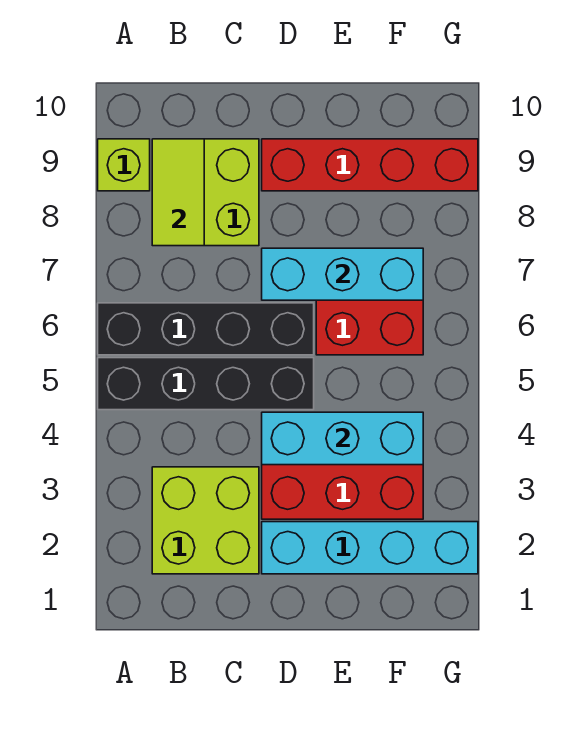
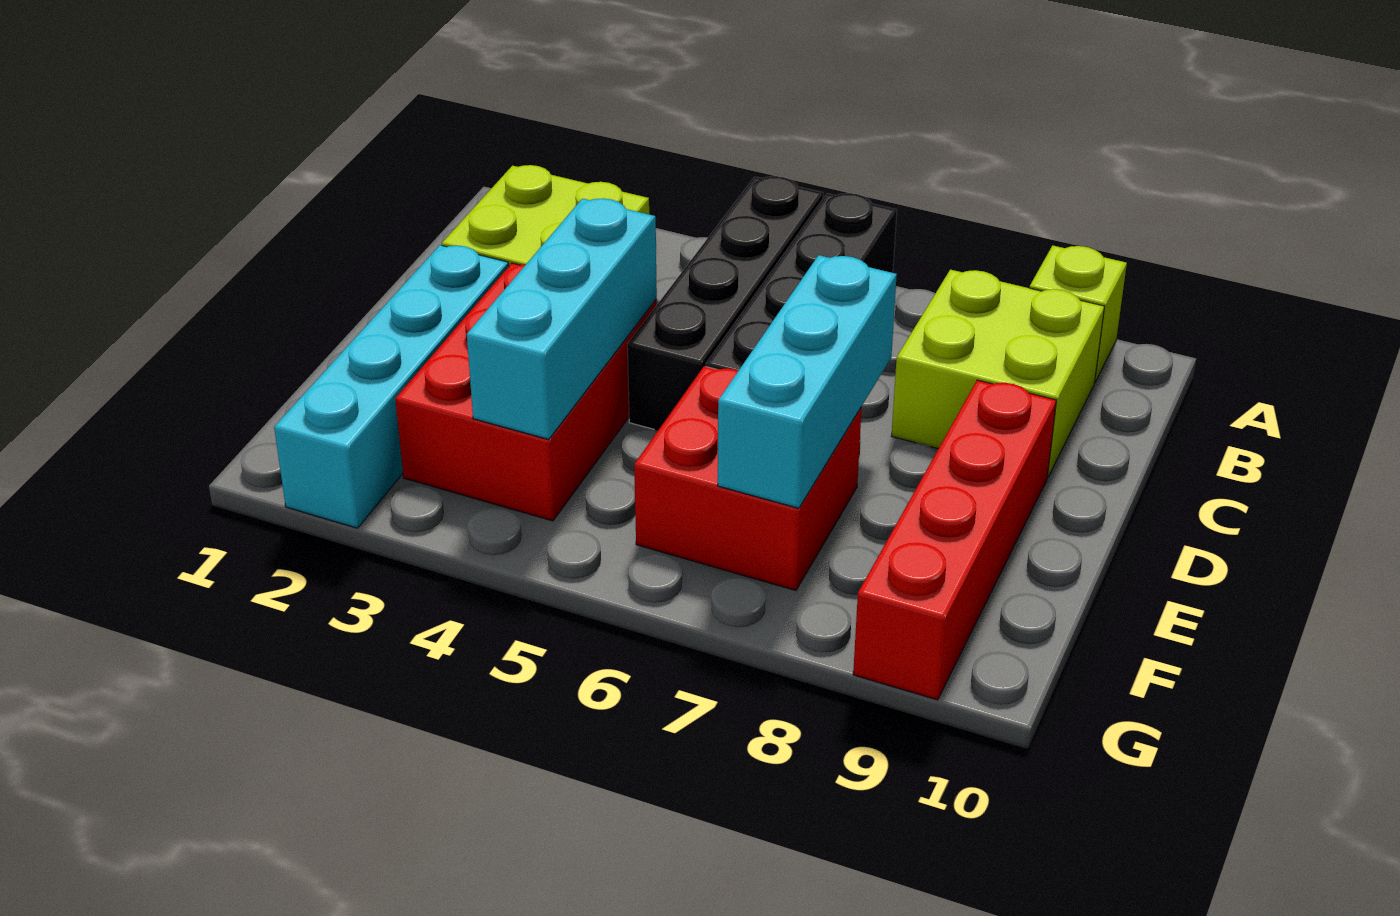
lime tile B8:B9 level 2 -> none

